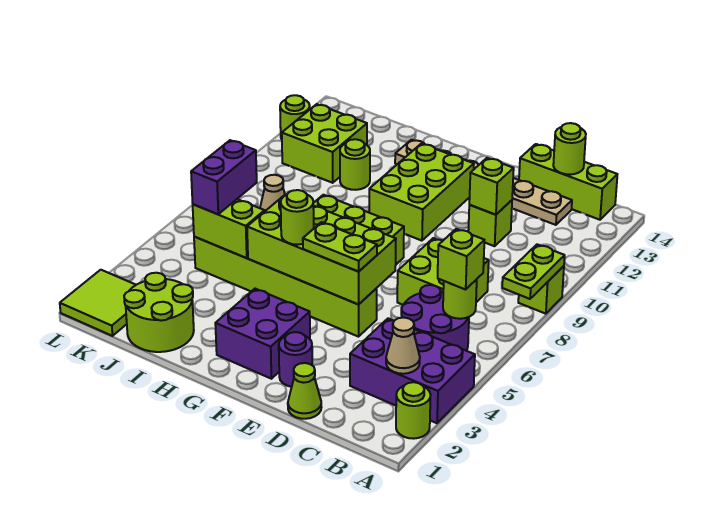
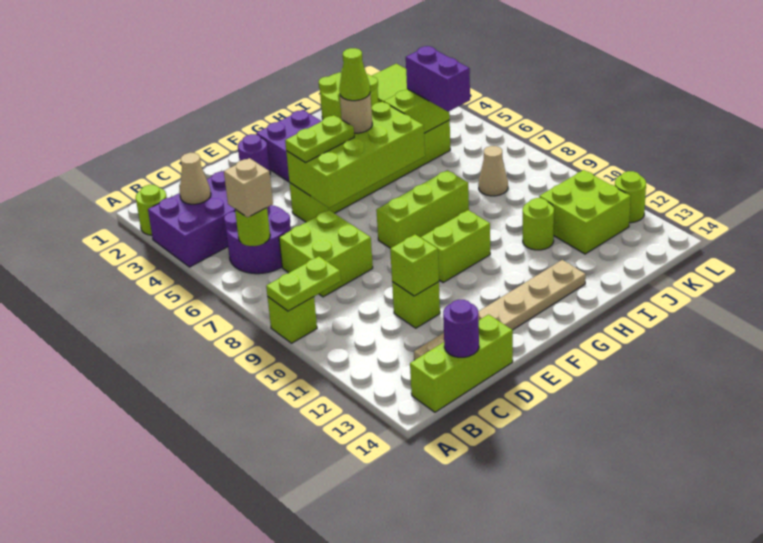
lime plate A8:A9 level 2 -> lime plate A9:B9 level 2
lime brick B6 level 3 -> tan brick B6 level 3
lime round brick C14 level 2 -> purple round brick C14 level 2
lime cone D1 level 1 -> lime cone G5 level 4
lime brick F10:G12 level 1 -> lime brick F10:G10 level 1
lime round brick G5 level 3 -> tan round brick G5 level 3

